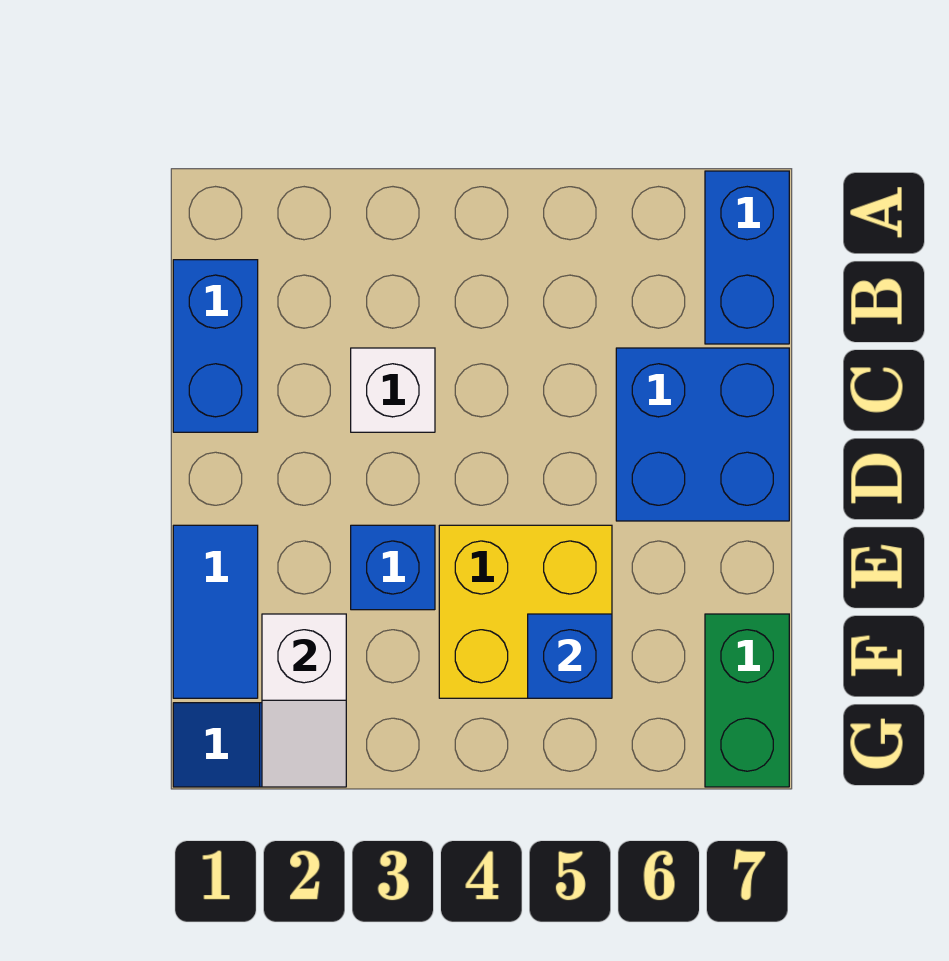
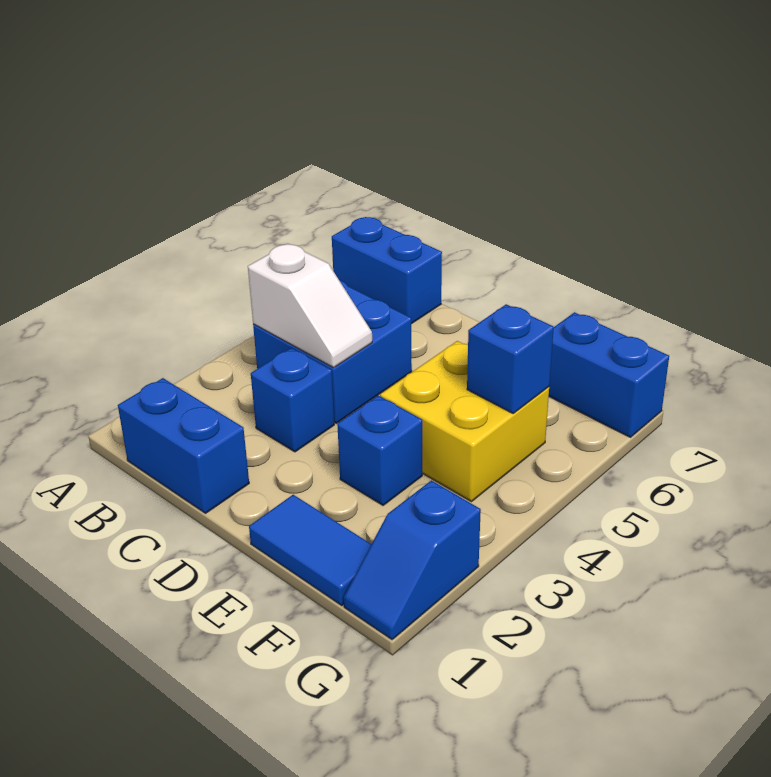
white brick C3 level 1 -> blue brick C3 level 1
blue brick C6:D7 level 1 -> blue brick B4:C5 level 1
white slope F2:G2 level 2 top F -> white slope B4:C4 level 2 top B
green brick F7:G7 level 1 -> blue brick F7:G7 level 1

